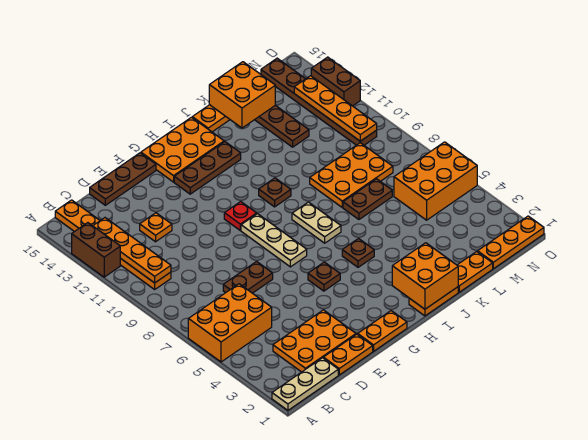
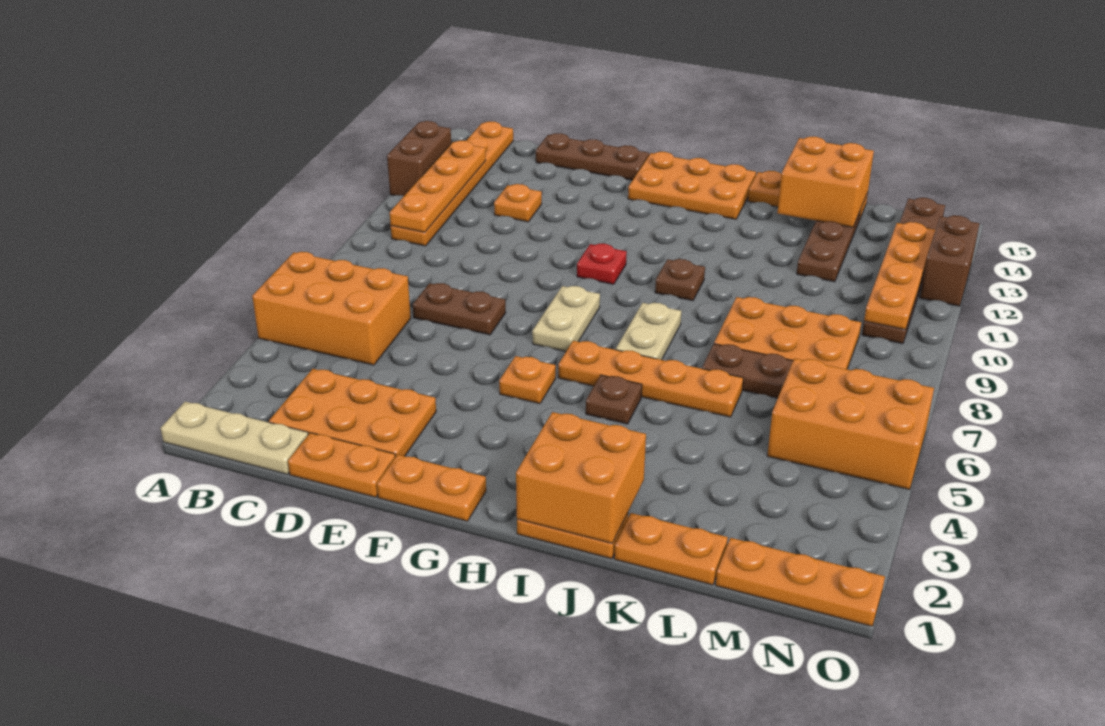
brown plate G5 level 1 -> orange plate G5 level 1
tan plate G7:G9 level 1 -> tan plate G7:G8 level 1
brown plate G13:I13 level 1 -> none
none -> orange plate H6:K6 level 1

